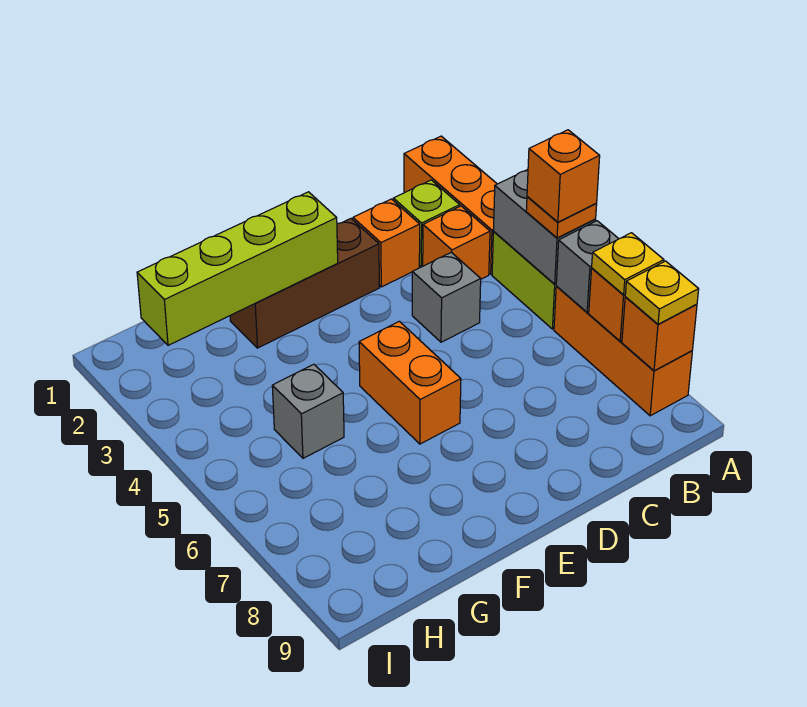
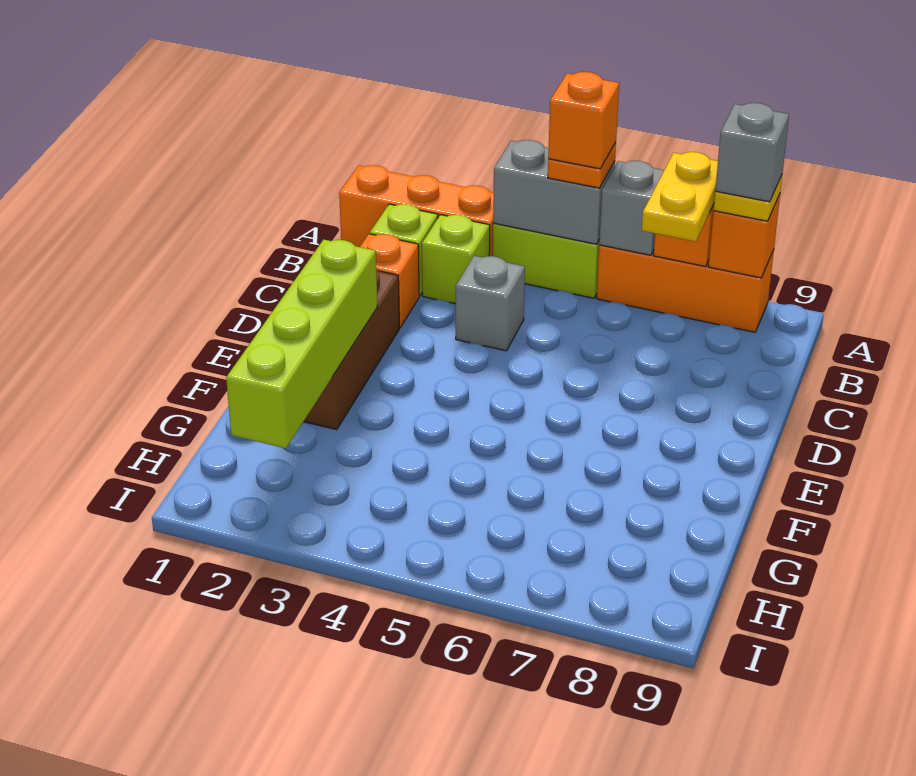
yellow plate A7 level 3 -> yellow plate A7:B7 level 3
orange brick B3 level 1 -> lime brick B3 level 1
orange brick E5:E6 level 1 -> none
grey brick G5 level 1 -> grey brick A8 level 4

